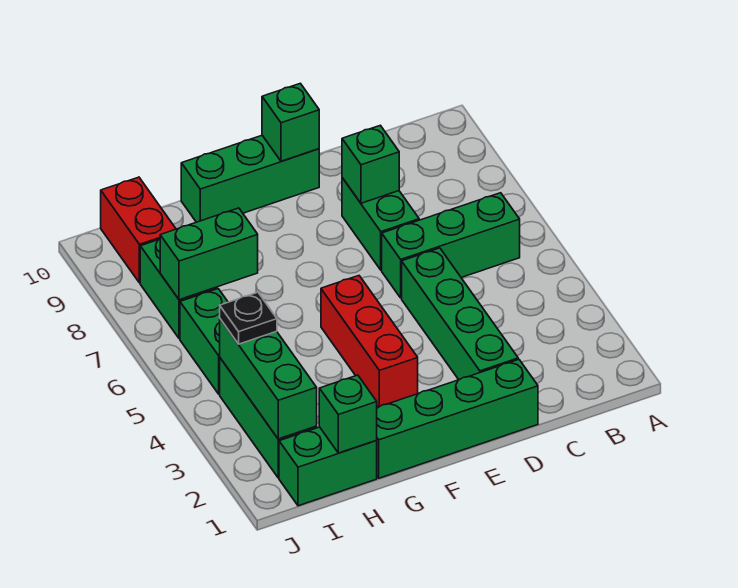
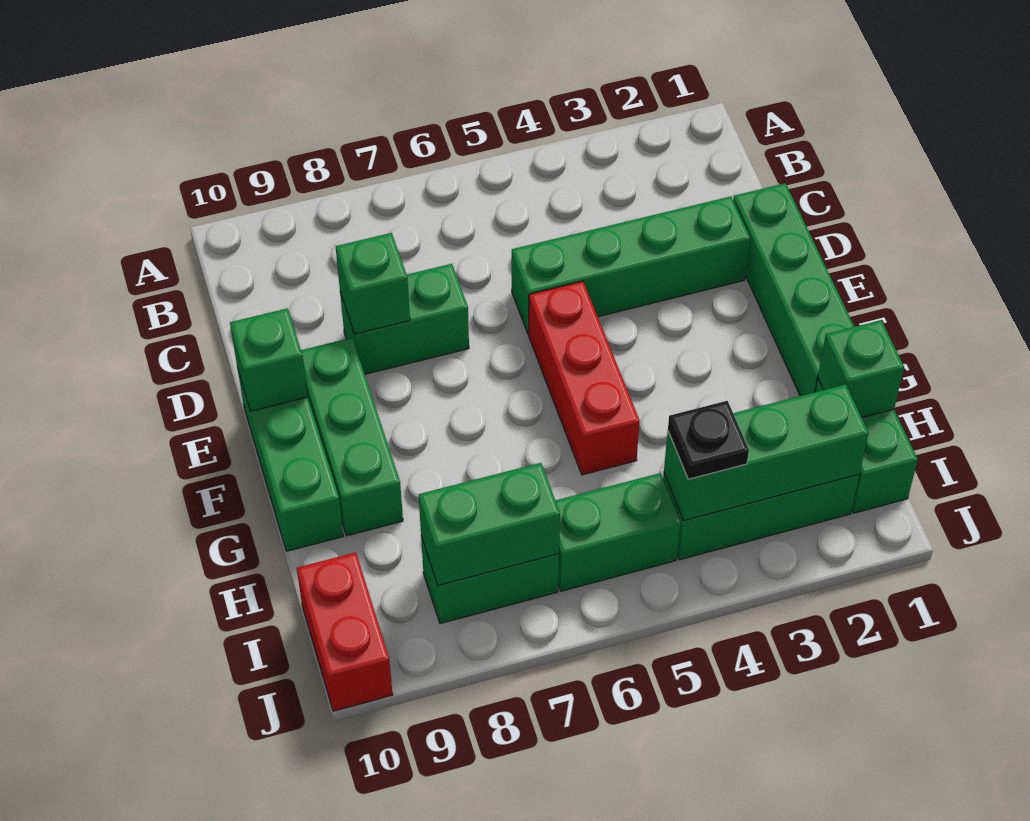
green brick B6:D6 level 1 -> green brick E9:G9 level 1
red brick F3:F5 level 1 -> red brick E5:G5 level 1
green brick H7:I7 level 2 -> green brick I7:I8 level 2
red brick I9:I10 level 1 -> red brick I10:J10 level 1

